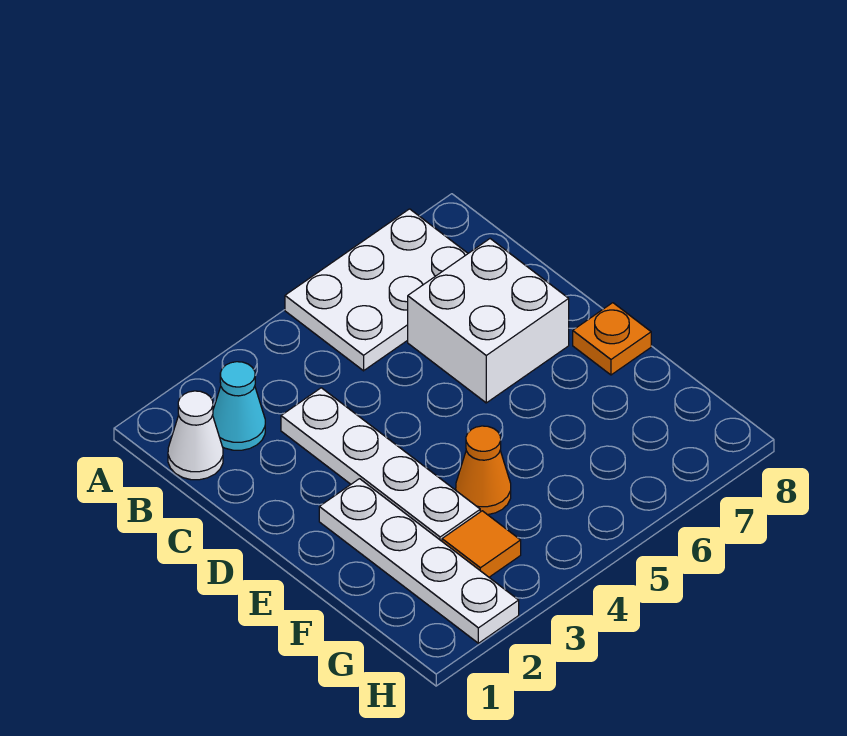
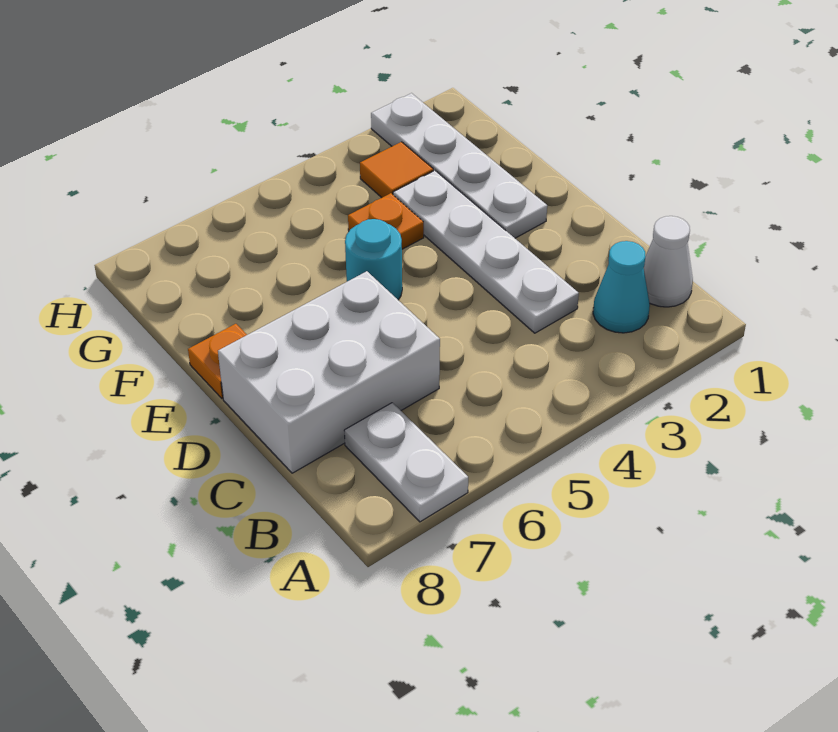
white plate A5:B7 level 1 -> white plate A7:B7 level 1
white brick C6:D7 level 1 -> white brick C6:D8 level 1
none -> cyan round brick E5 level 1
orange cone F4 level 1 -> orange plate F4 level 1

